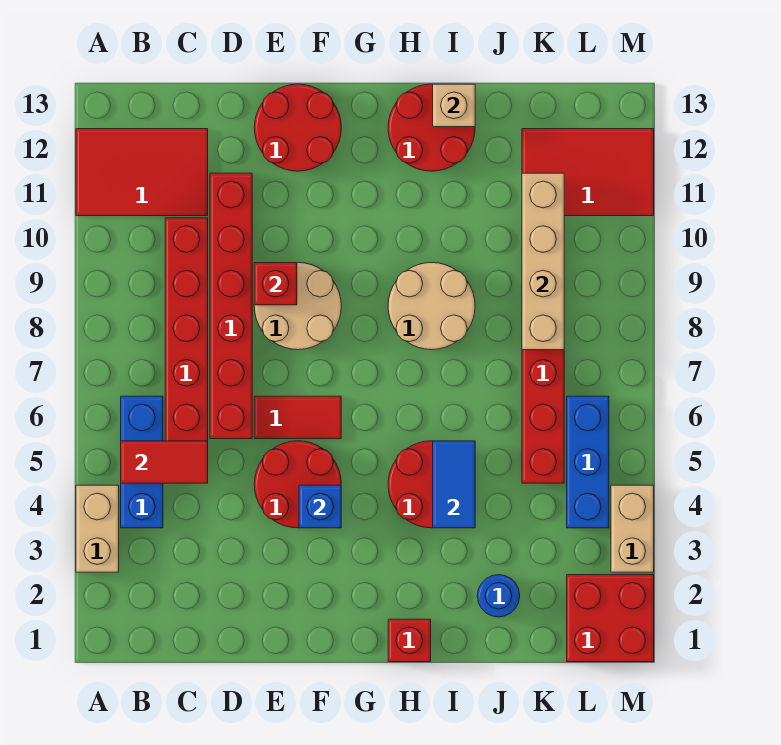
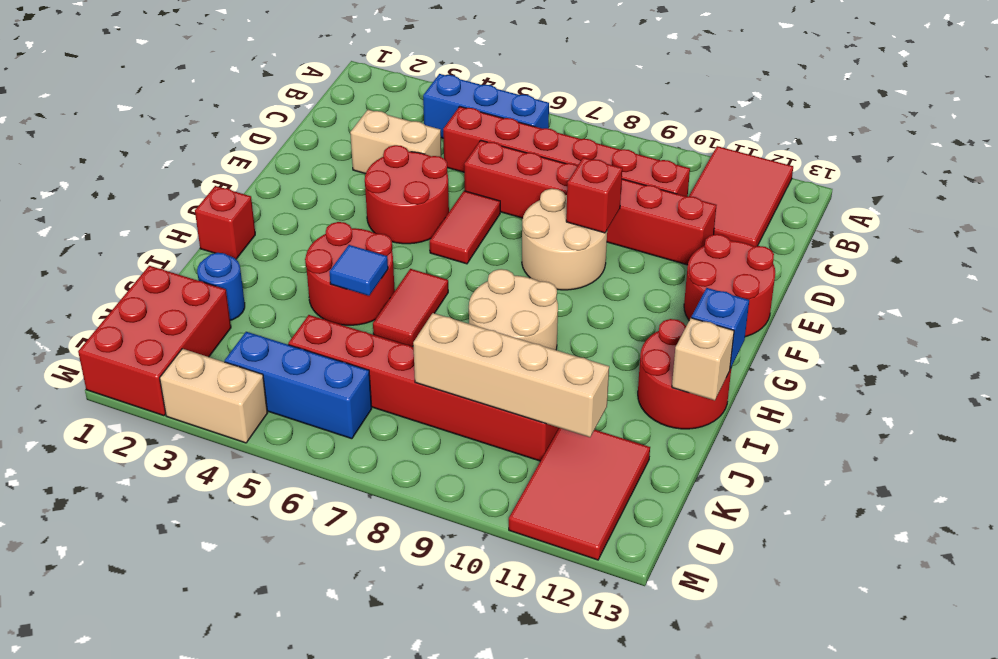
tan brick A3:A4 level 1 -> tan brick D3:D4 level 1
red tile B5:C5 level 2 -> red tile H6:I6 level 1
blue brick F4 level 2 -> blue brick H13 level 2
blue tile I4:I5 level 2 -> blue tile I5 level 2
red brick L1:M2 level 1 -> red brick K1:M2 level 1

